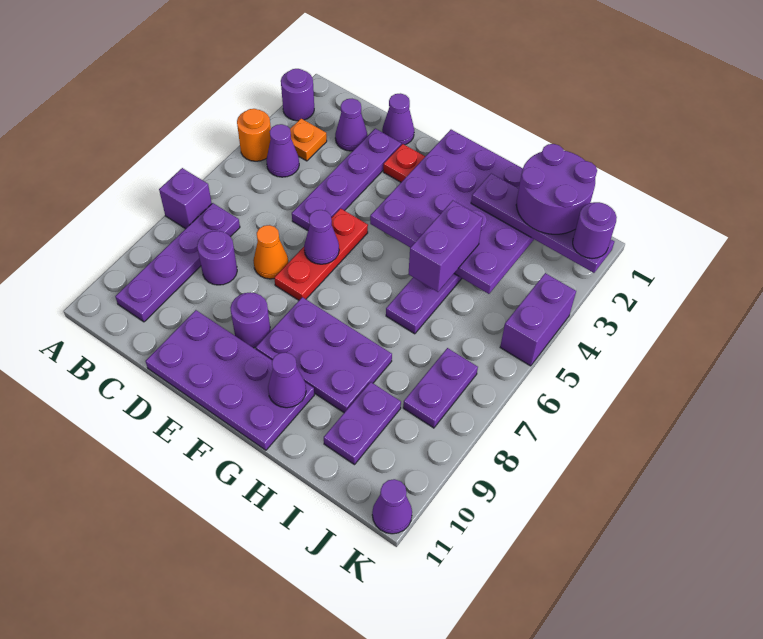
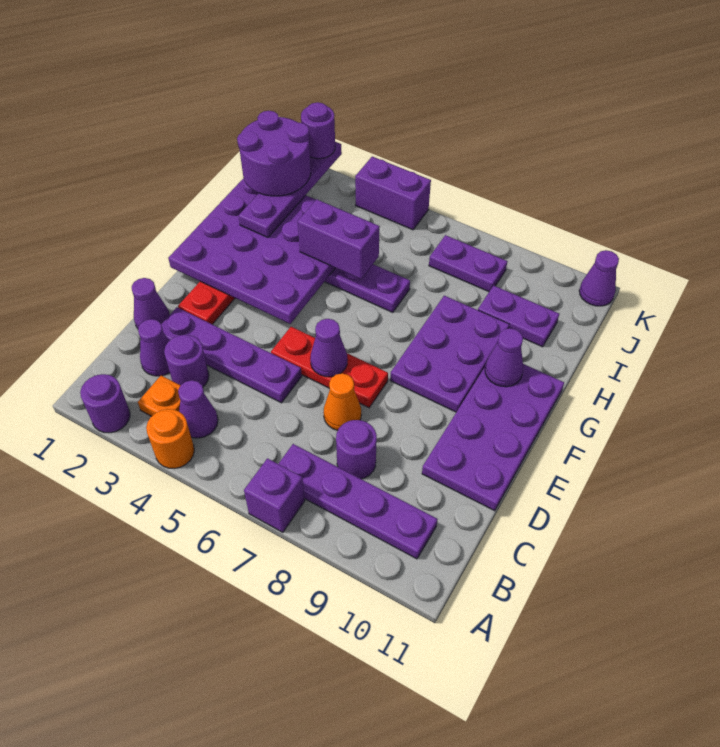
purple round brick E9 level 1 -> purple round brick C3 level 1

